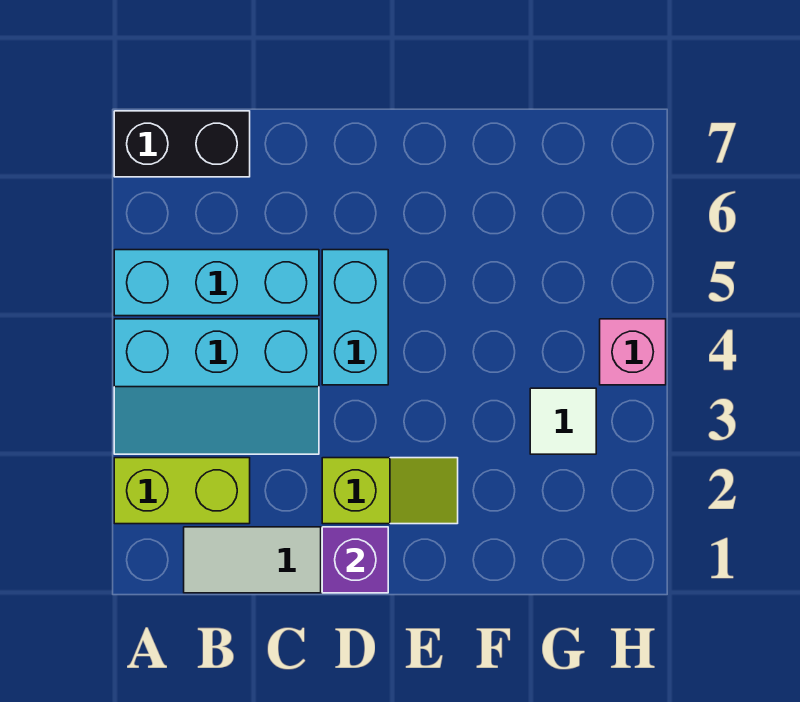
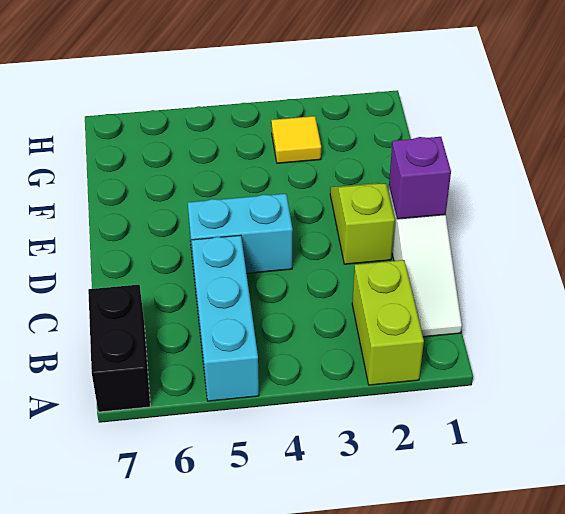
cyan slope A3:C4 level 1 top 4 -> none
white tile G3 level 1 -> yellow tile G3 level 1
pink brick H4 level 1 -> none

